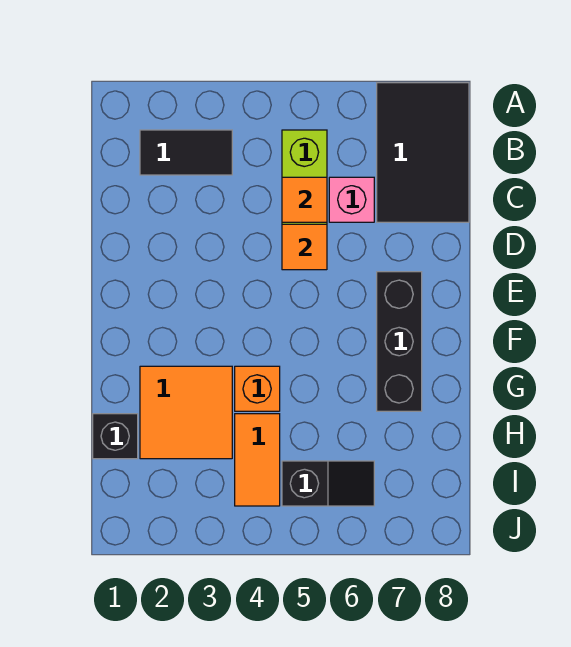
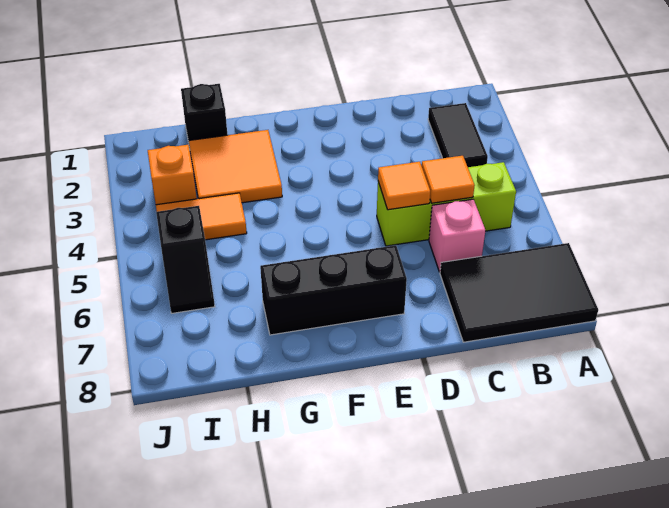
orange brick G4 level 1 -> orange brick I3 level 1

